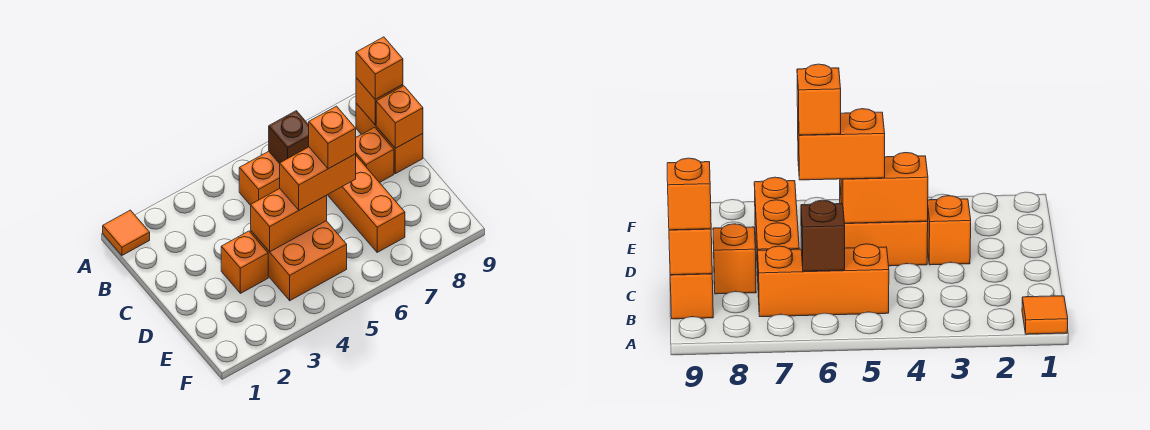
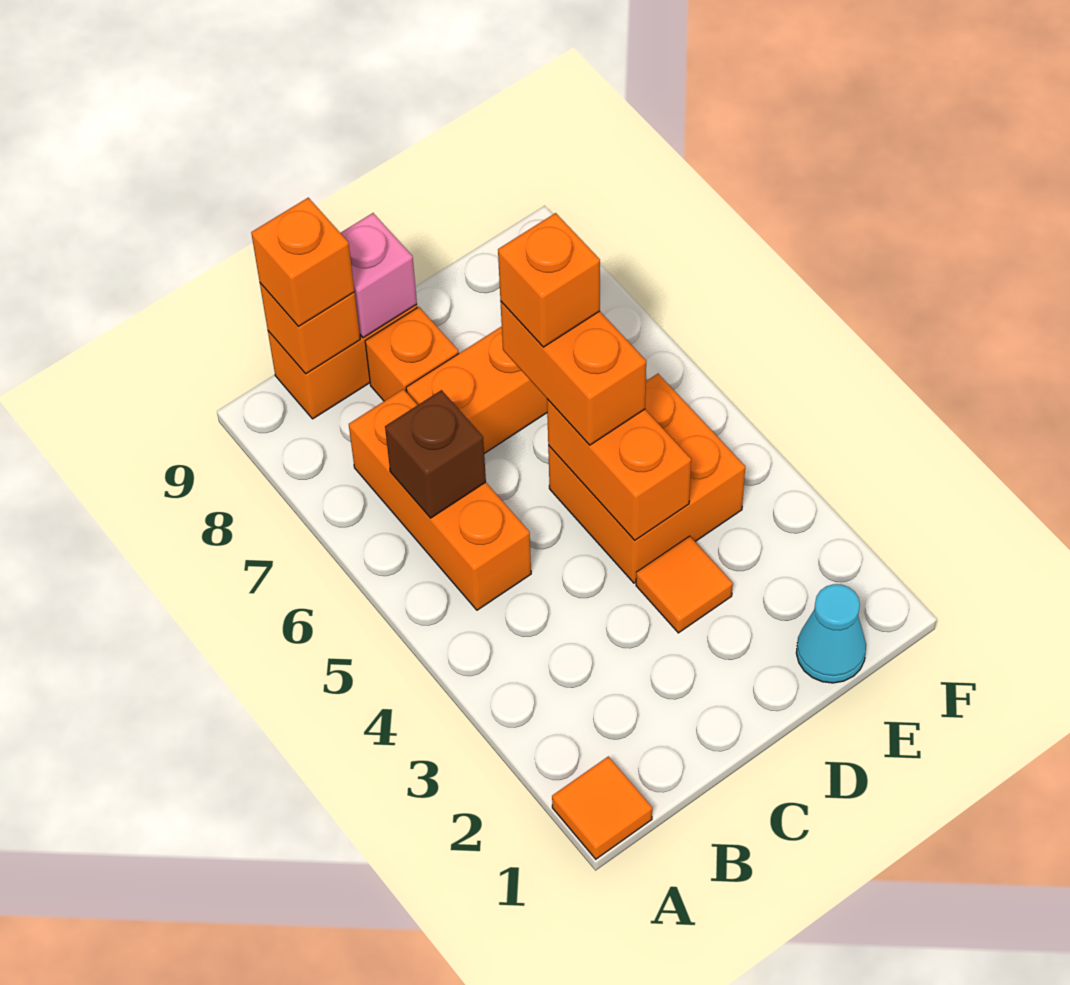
orange brick C9 level 2 -> pink brick C9 level 2
orange brick D3 level 1 -> orange tile D3 level 1
none -> cyan cone E1 level 1

